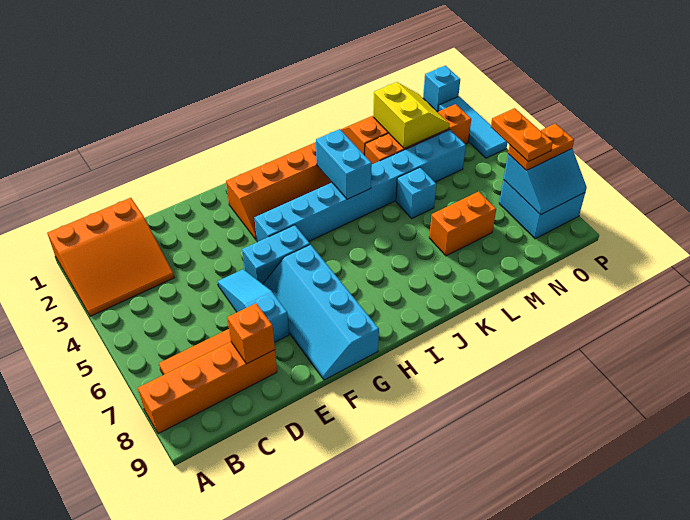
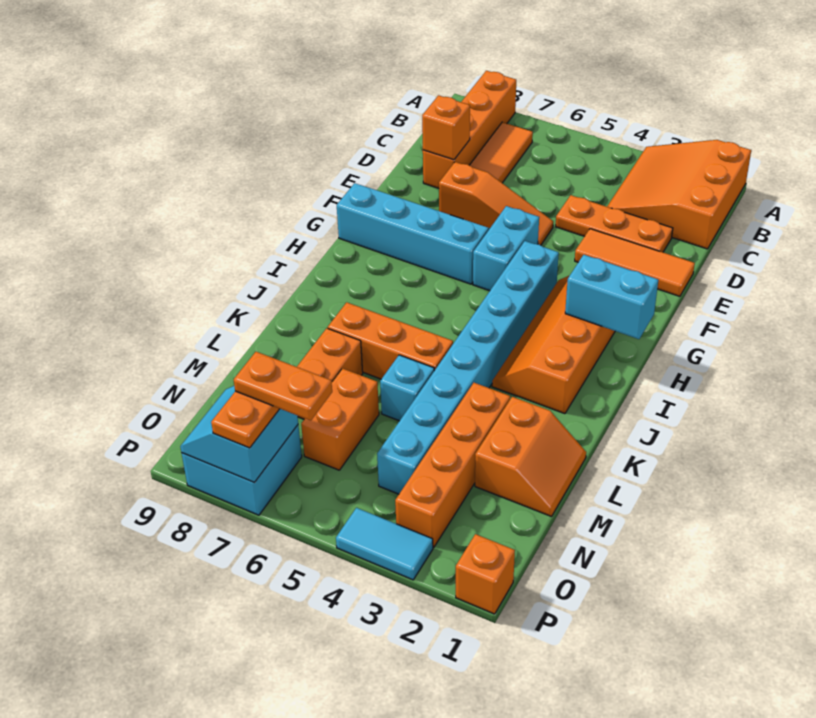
none -> orange plate D2:D4 level 1
none -> orange tile E1:E3 level 1
cyan slope E5:E7 level 1 top 7 -> orange slope E5:E7 level 1 top 7
cyan brick J3:J4 level 2 -> cyan brick H1:H2 level 2
none -> orange brick K5:K7 level 1
yellow slope M2:N3 level 2 top M -> none
none -> orange brick M6:N6 level 1
cyan brick P1 level 1 -> orange brick P1 level 1
cyan tile P2:P4 level 1 -> cyan tile P3:P4 level 1

